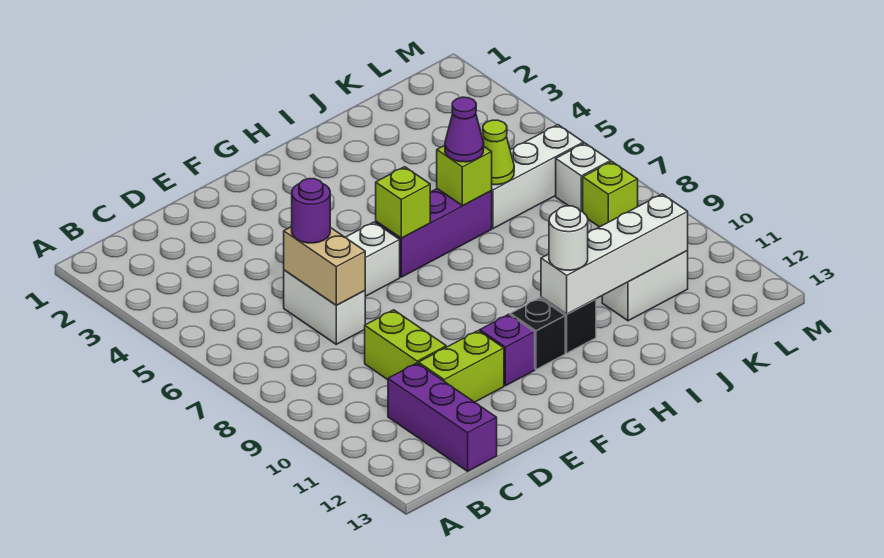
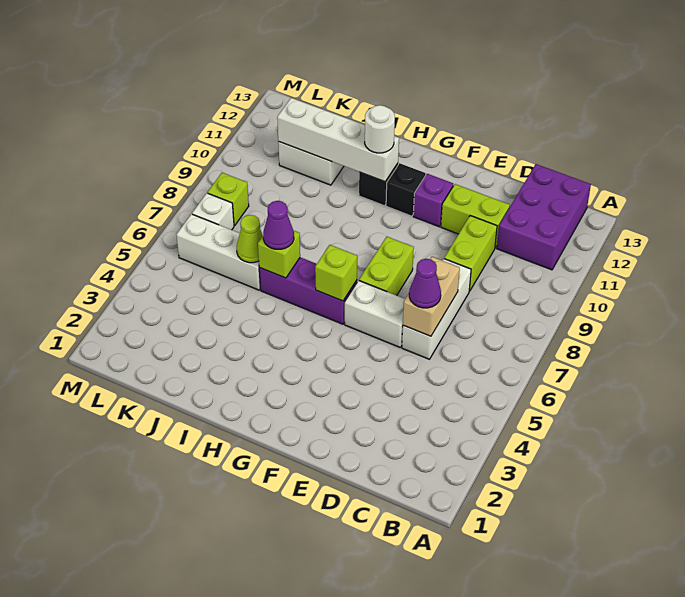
purple brick C11:C13 level 1 -> purple brick B11:C13 level 1
white brick D6:D7 level 1 -> white brick D6:D8 level 1
purple round brick D6 level 3 -> purple cone D6 level 3
none -> lime brick F7:F8 level 1

